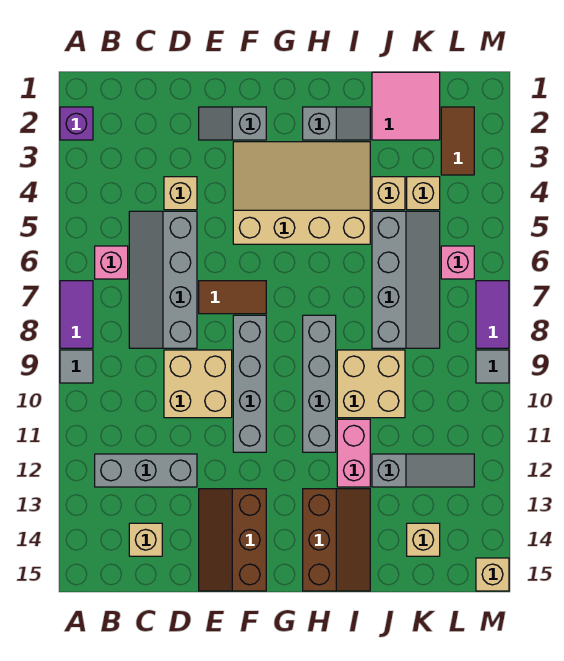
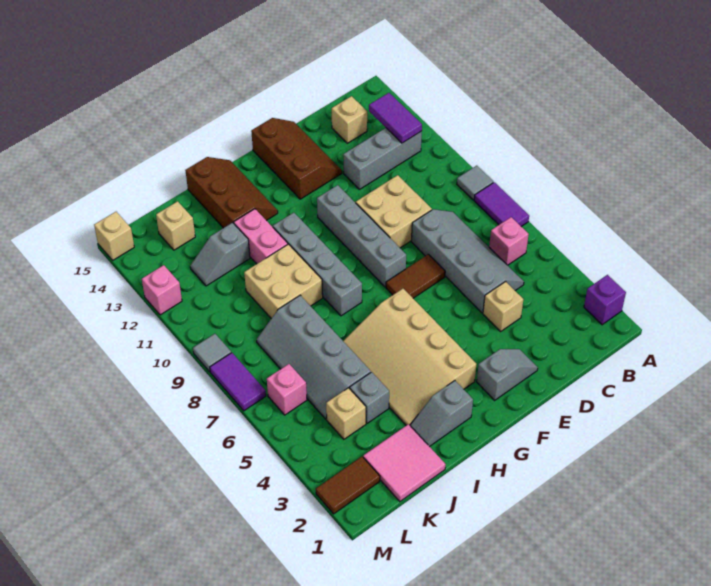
none -> purple tile B12:B13 level 2
tan slope F3:I5 level 1 top 5 -> tan slope G3:I6 level 1 top G
brown slope H13:I15 level 1 top H -> brown slope H13:I15 level 1 top I
tan brick J4 level 1 -> grey brick J4 level 1
grey slope J12:L12 level 1 top J -> grey slope J12:K12 level 1 top J
brown tile L2:L3 level 1 -> brown tile L2:M2 level 1
none -> pink brick M12 level 1

